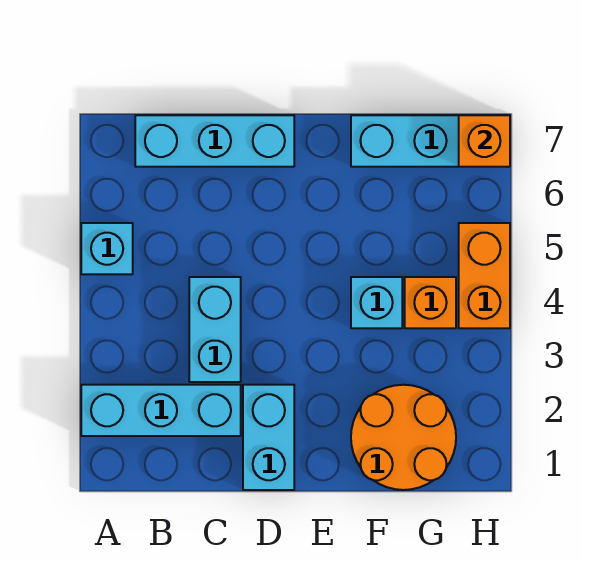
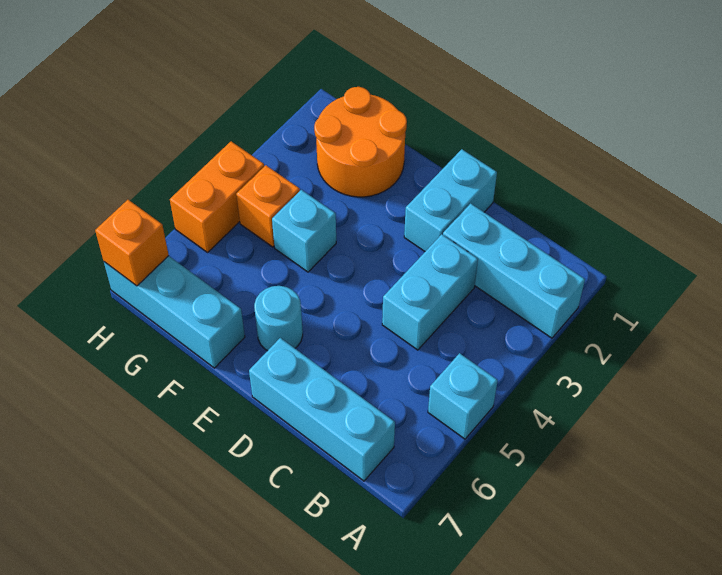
none -> cyan round brick E6 level 1

